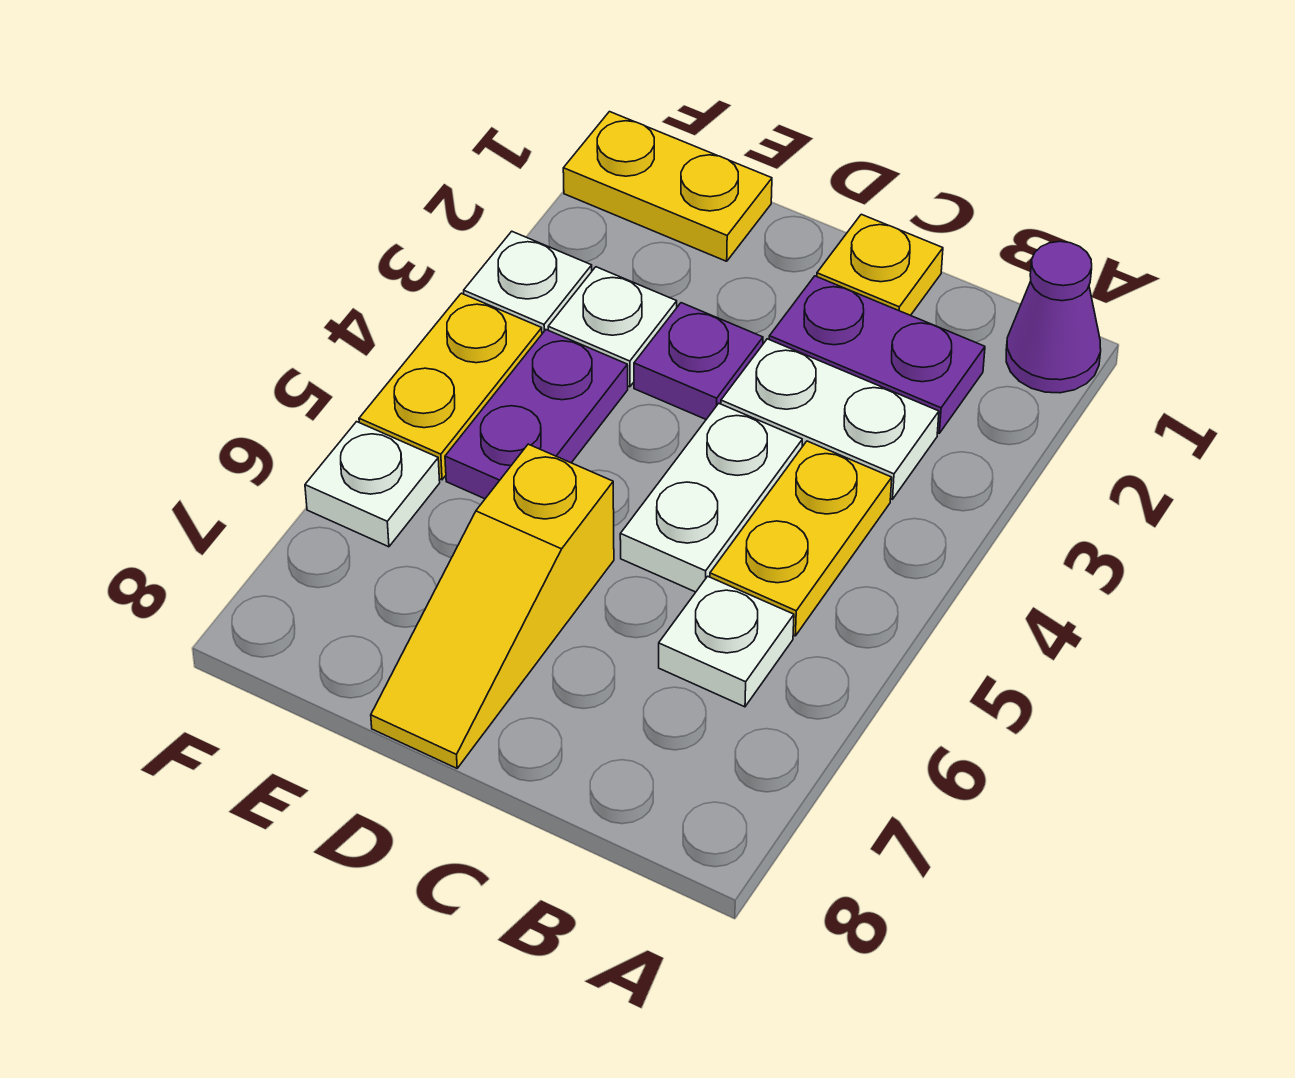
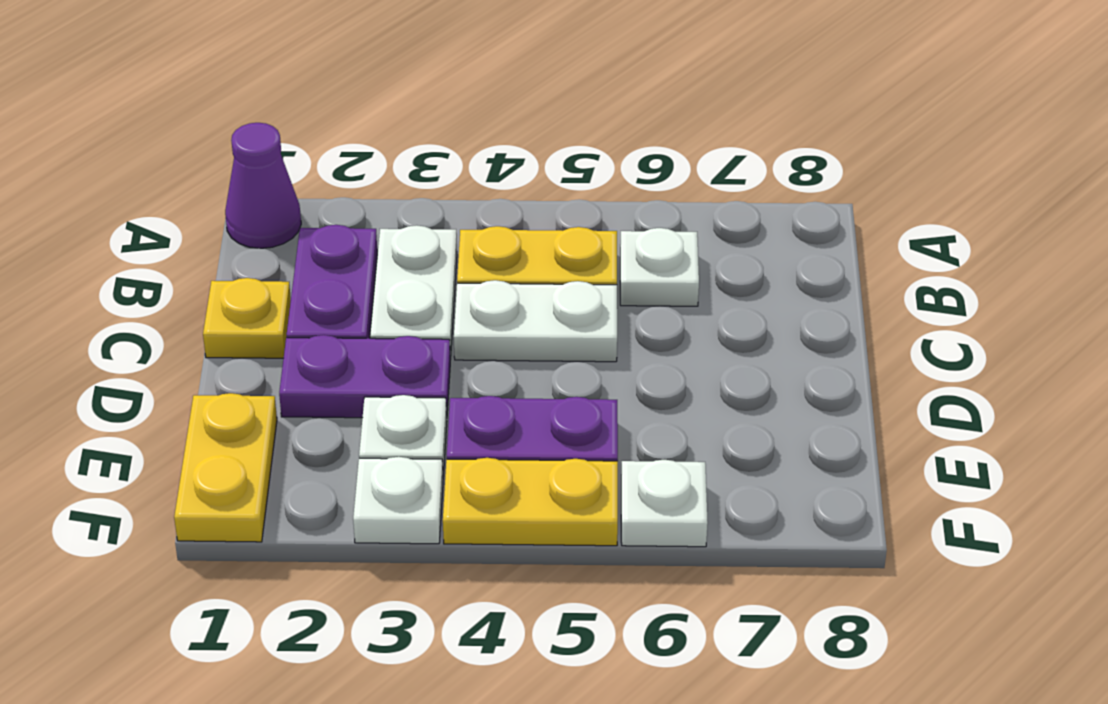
purple plate D3 level 1 -> purple plate D2:D3 level 1
yellow slope D6:D8 level 1 top 6 -> none

